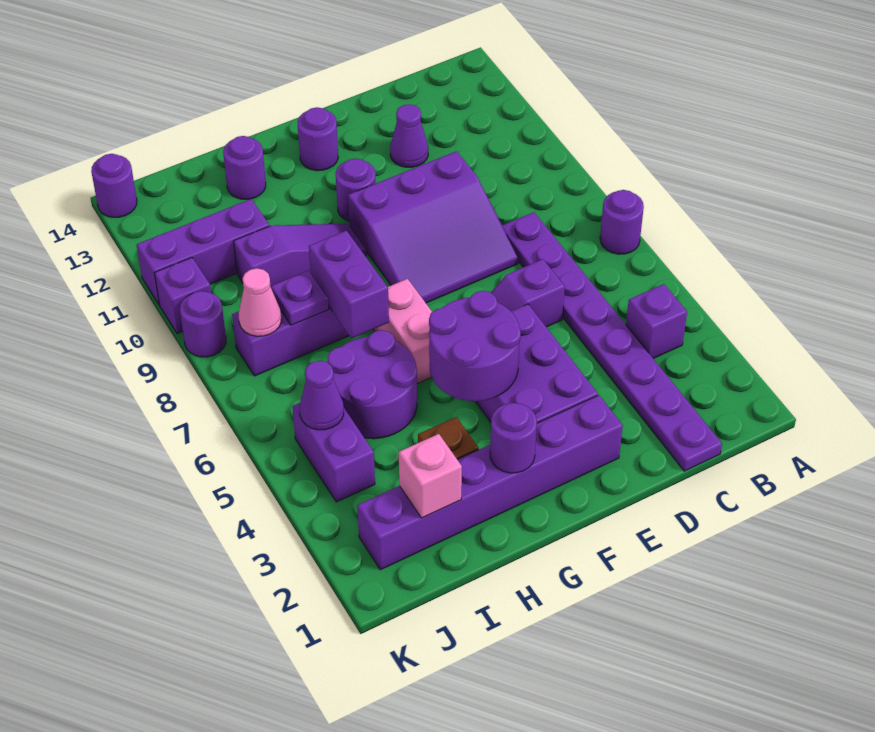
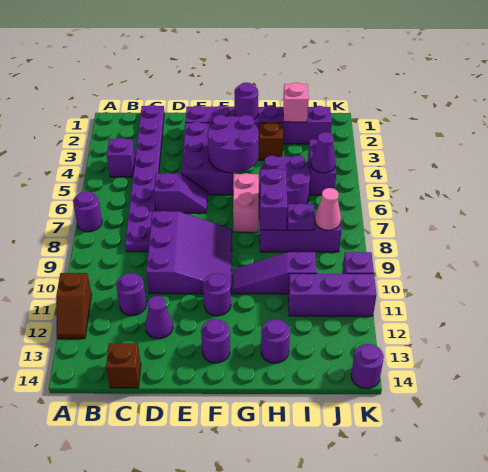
none -> brown slope A11:A12 level 1 top 11
none -> brown brick C14 level 1
purple slope D8:F10 level 1 top 10 -> purple slope D8:F10 level 1 top D
purple round brick K9 level 1 -> purple round brick C11 level 1

